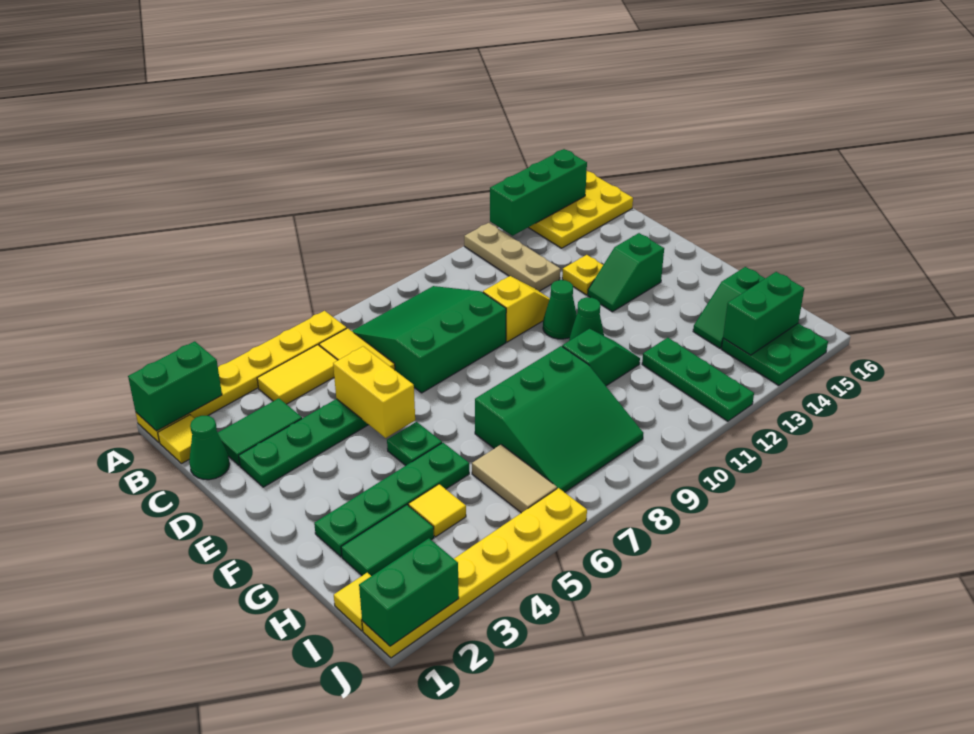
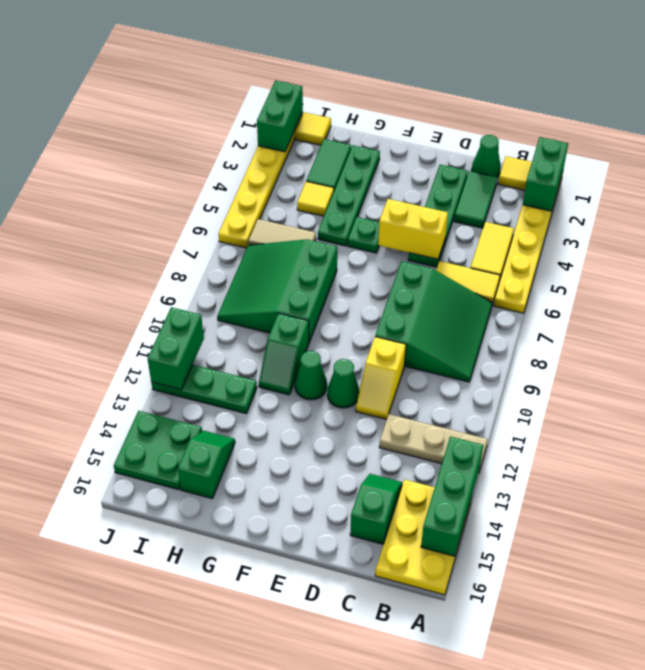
yellow plate D13 level 1 -> none
green slope E13:E14 level 1 top 14 -> green slope C14:C15 level 1 top 15
green brick I14:I15 level 2 -> green brick J11:J12 level 2

